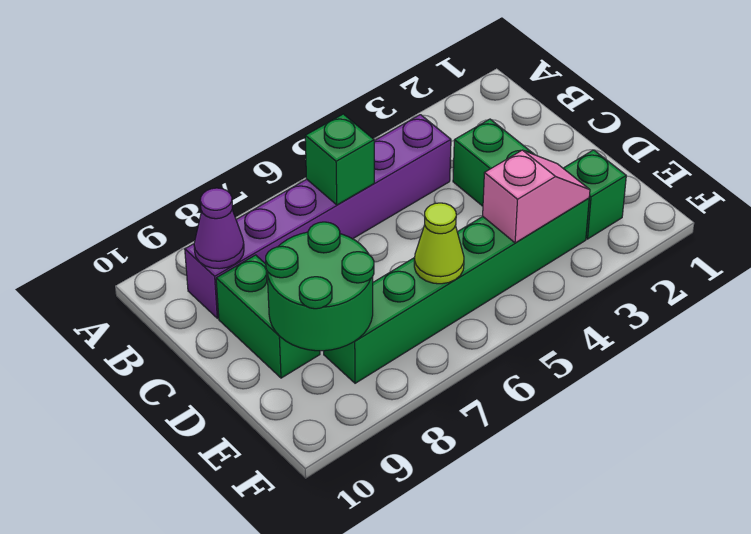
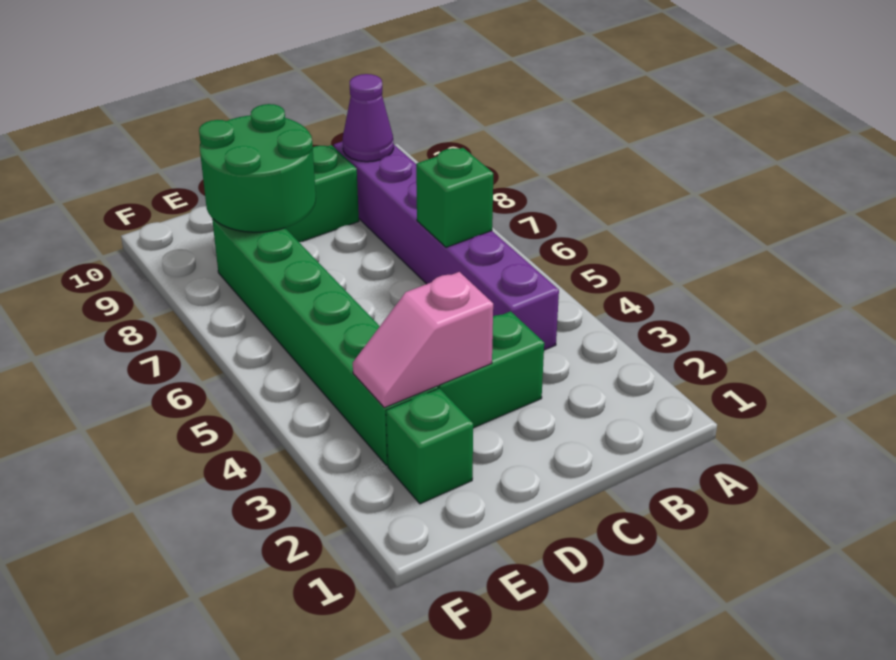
pink slope E3:E4 level 2 top 4 -> pink slope D3:E3 level 2 top D
lime cone E6 level 2 -> none

